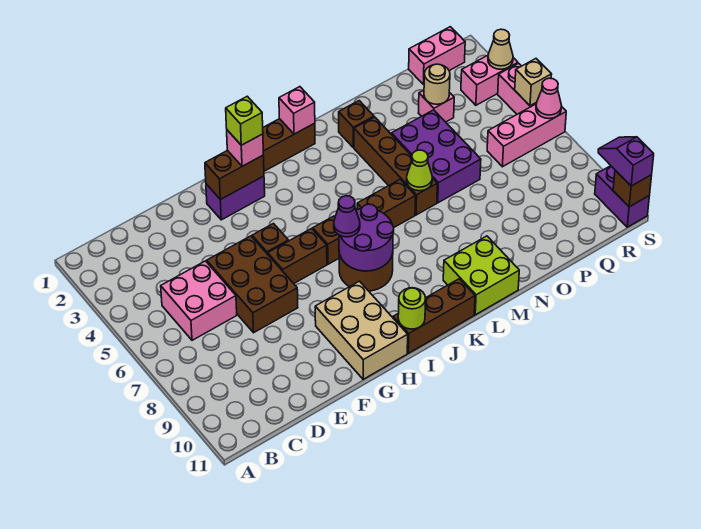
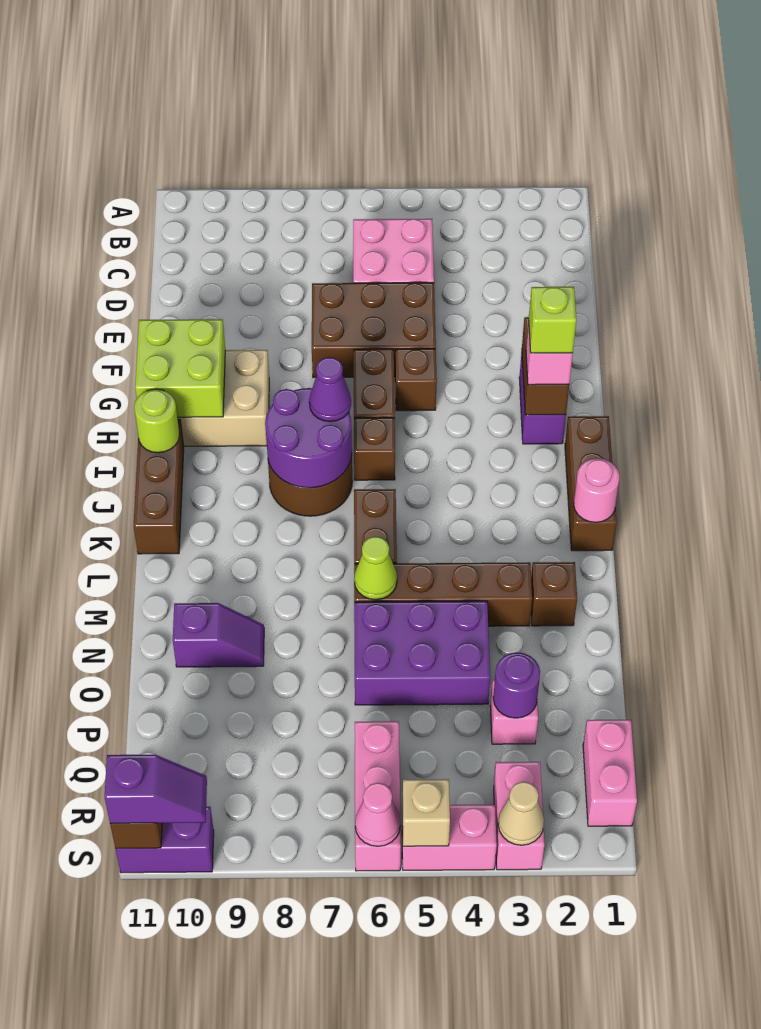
pink brick K1 level 2 -> pink round brick K1 level 2
lime brick L10:M11 level 1 -> lime brick G10:H11 level 2
none -> purple slope N9:N10 level 1 top 10
tan round brick P3 level 2 -> purple round brick P3 level 2

